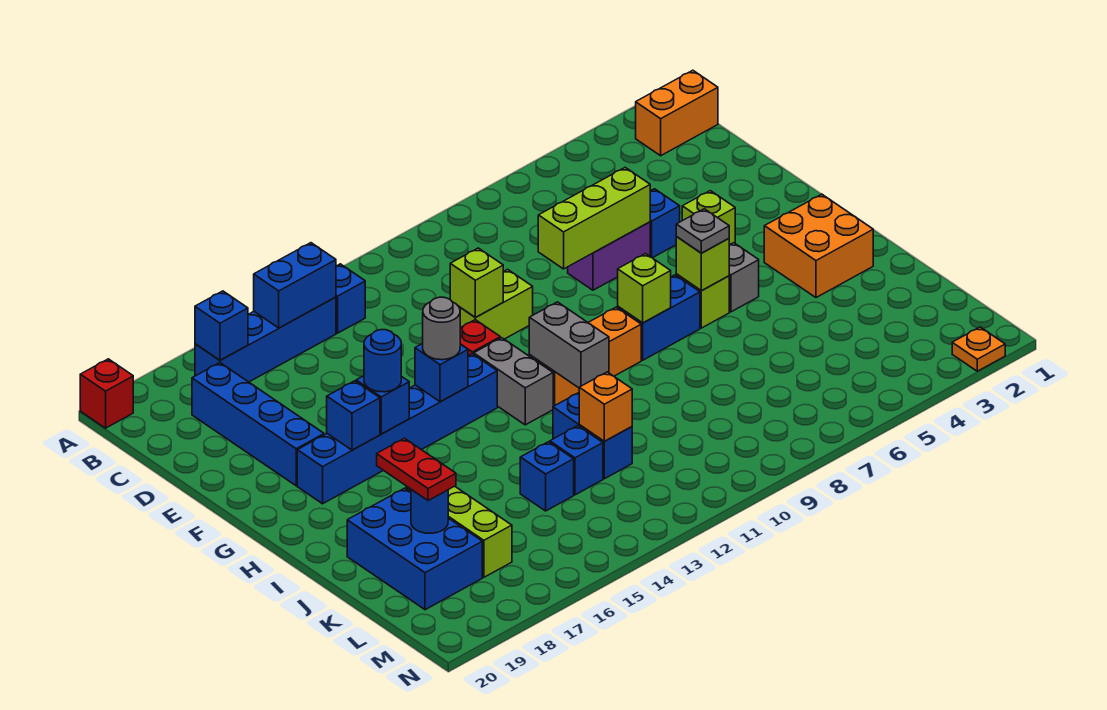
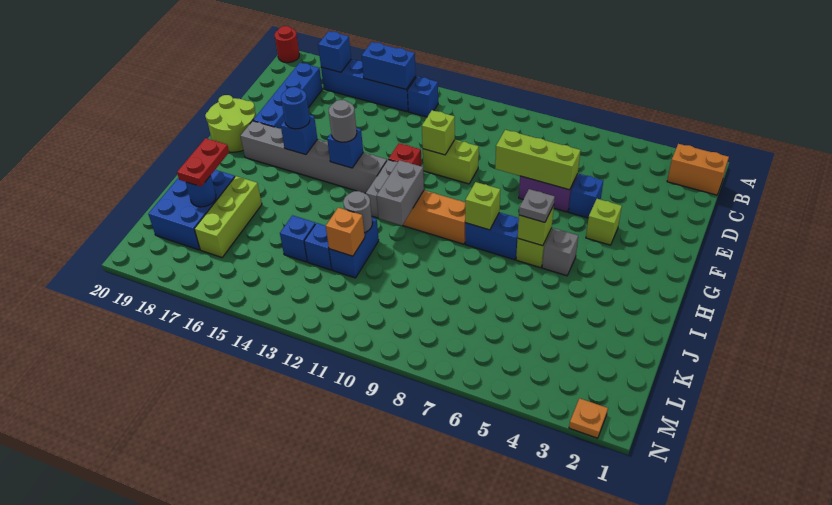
red brick A20 level 1 -> red round brick A20 level 1
none -> lime round brick F19:G20 level 1
blue brick G13:G18 level 1 -> grey brick G13:G18 level 1
blue brick G17 level 2 -> none
orange brick H2:I3 level 1 -> none
none -> grey round brick J12 level 2

